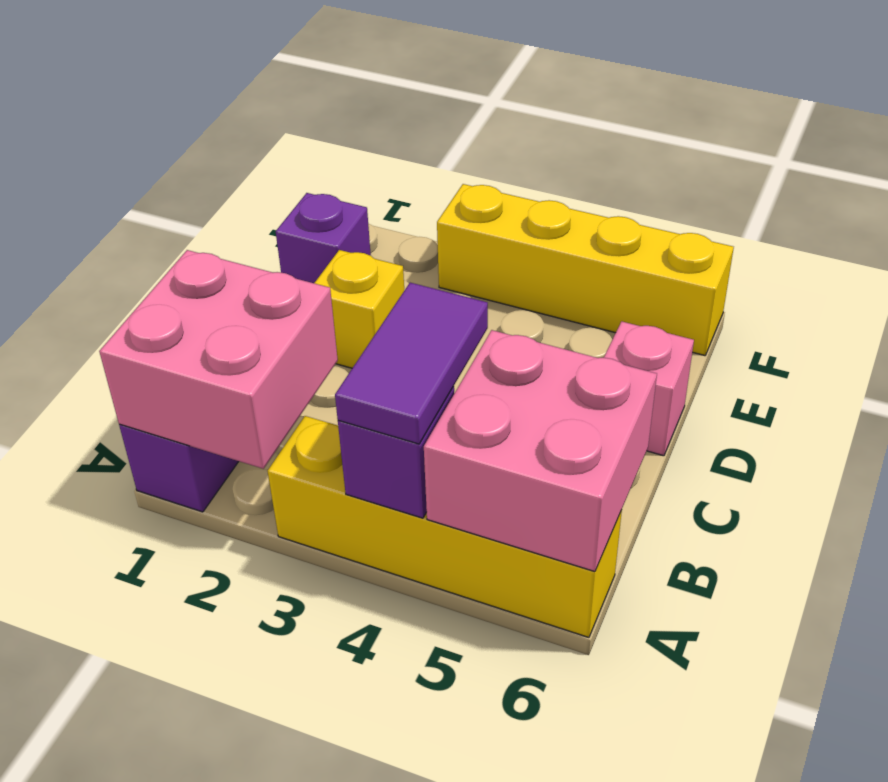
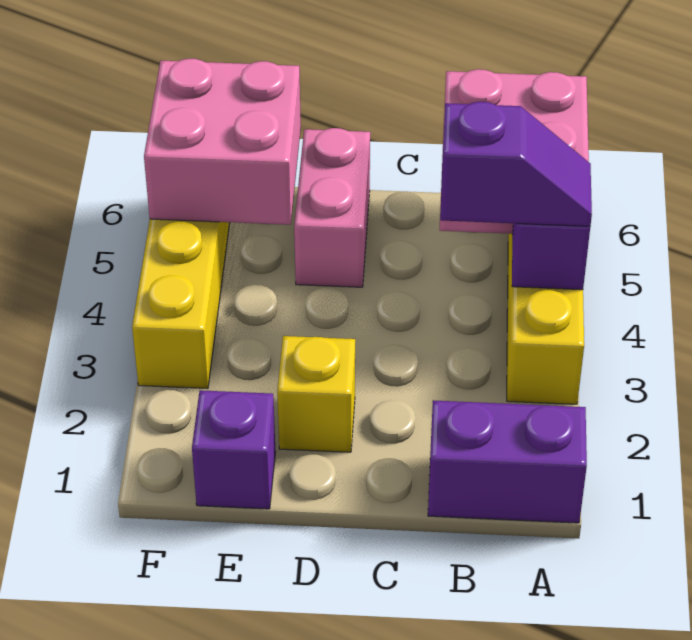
pink brick A1:B2 level 2 -> pink brick E5:F6 level 2
purple tile A4:B4 level 3 -> purple slope A4:B4 level 3 top B
pink brick D6 level 1 -> pink brick D5:D6 level 1

